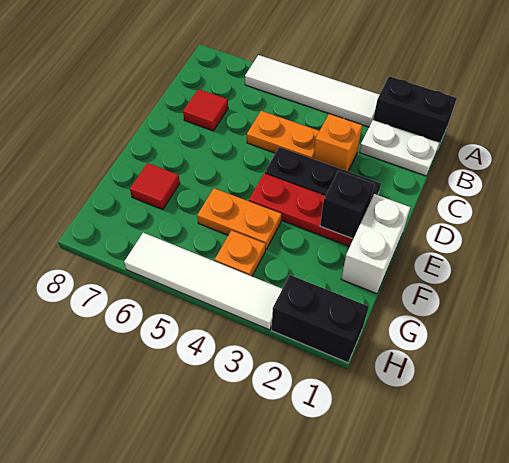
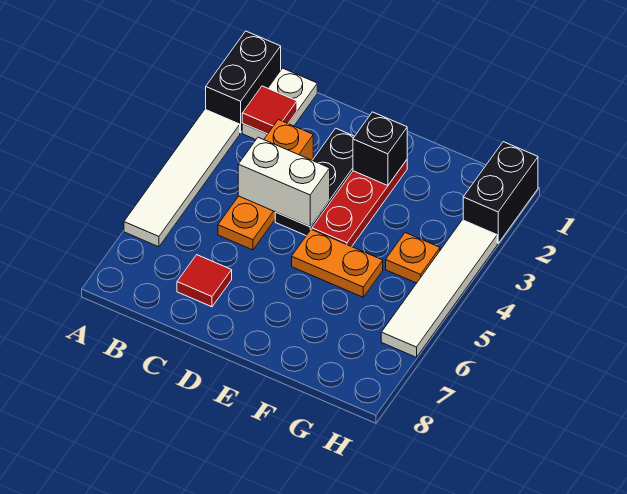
white brick E1:F1 level 1 -> white brick C4:D4 level 2
orange plate F4:F5 level 1 -> orange plate E5:F5 level 1
red tile F7 level 1 -> red tile B2 level 2

